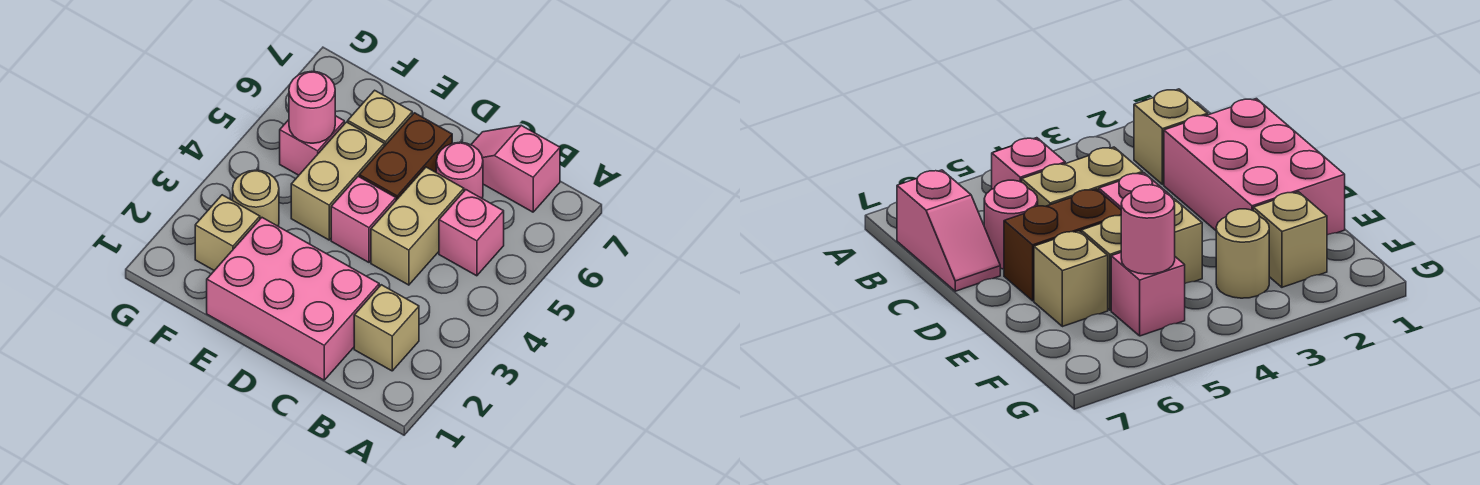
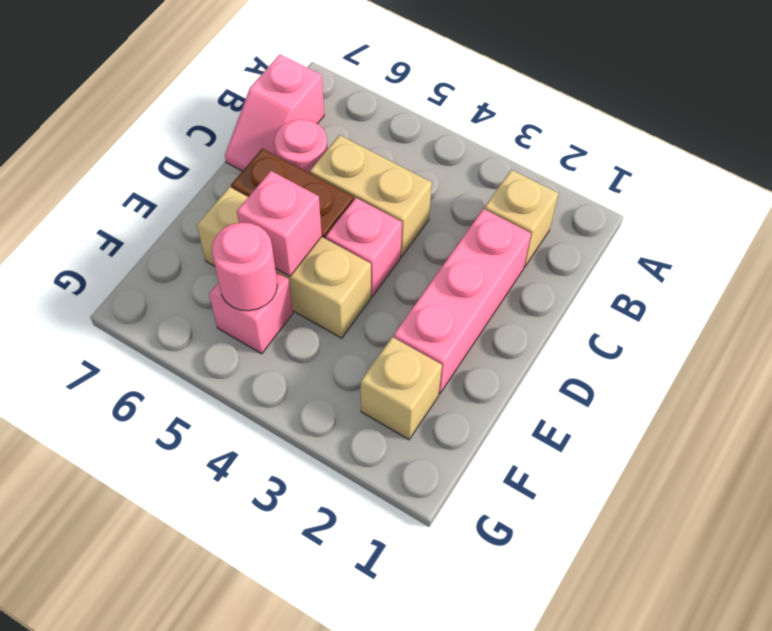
pink brick B5 level 1 -> pink brick E5 level 2
pink brick C1:E2 level 1 -> pink brick C2:E2 level 1
tan round brick F3 level 1 -> none

